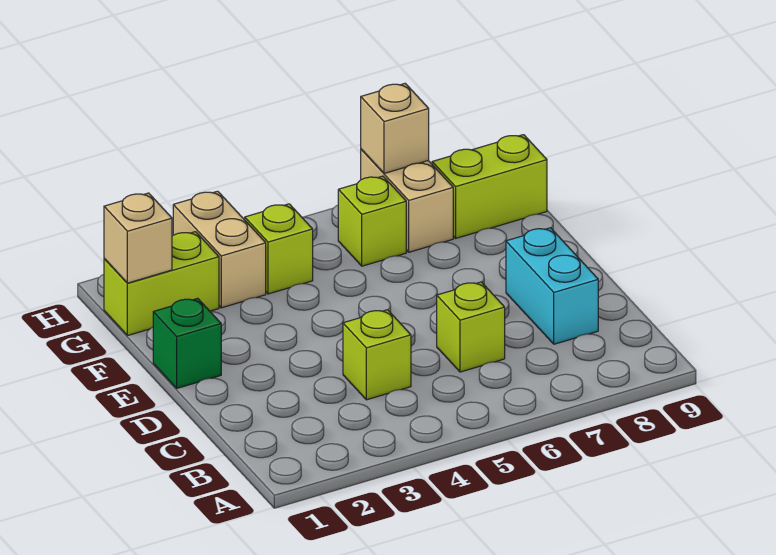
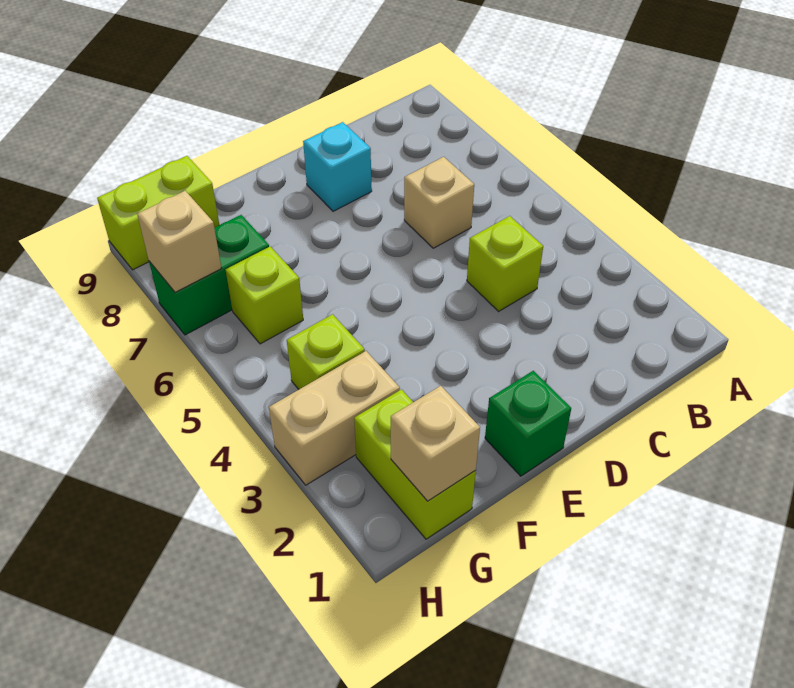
lime brick C6 level 1 -> tan brick C6 level 1
cyan brick C8:D8 level 1 -> cyan brick D8 level 1
tan brick G7:H7 level 1 -> green brick G7:H7 level 1
lime brick G8:G9 level 1 -> lime brick G9:H9 level 1

